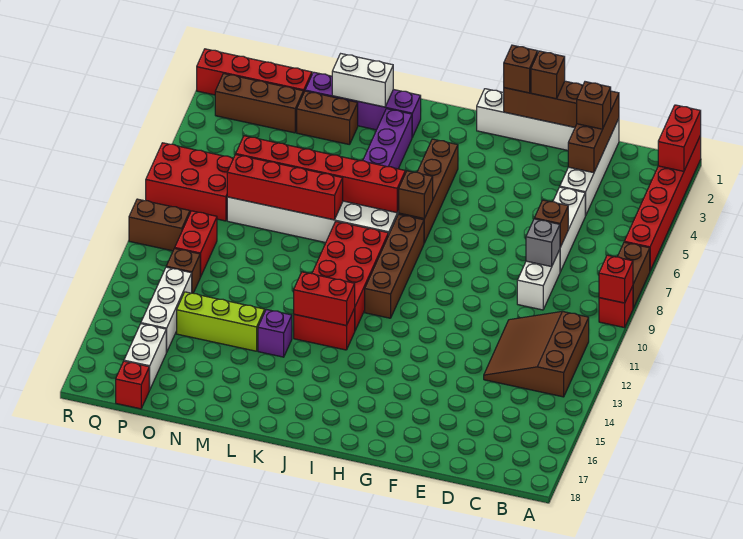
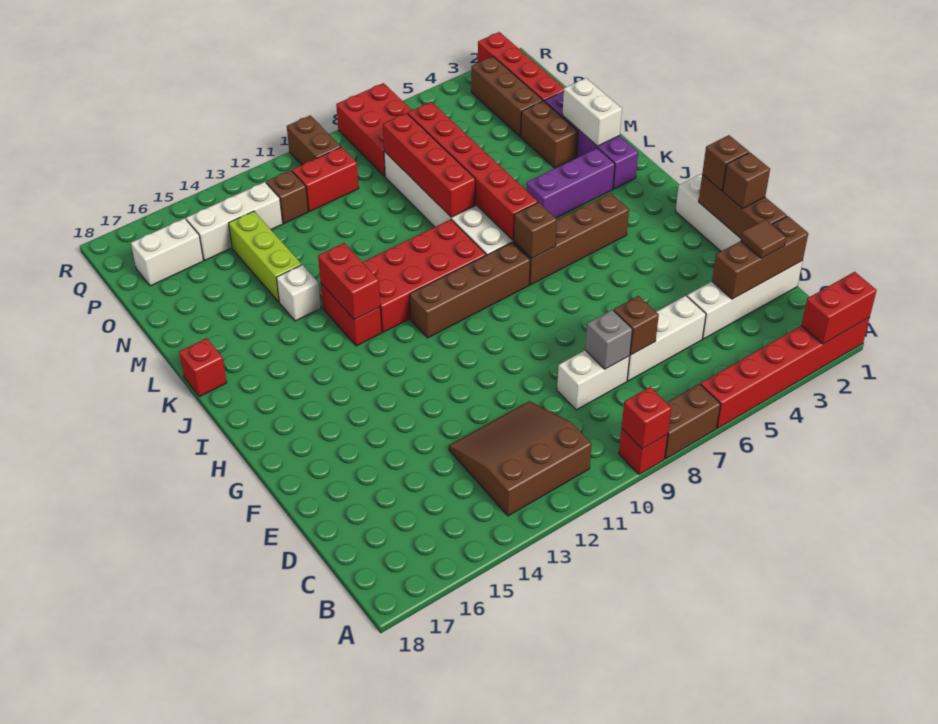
brown brick D2 level 3 -> brown tile D2 level 3
purple brick L14 level 1 -> white brick L14 level 1
red brick P18 level 1 -> red brick K18 level 1

